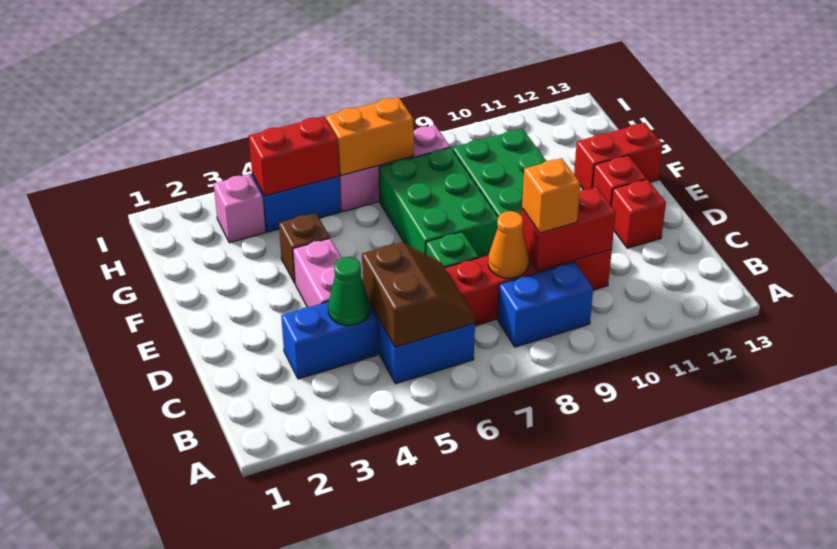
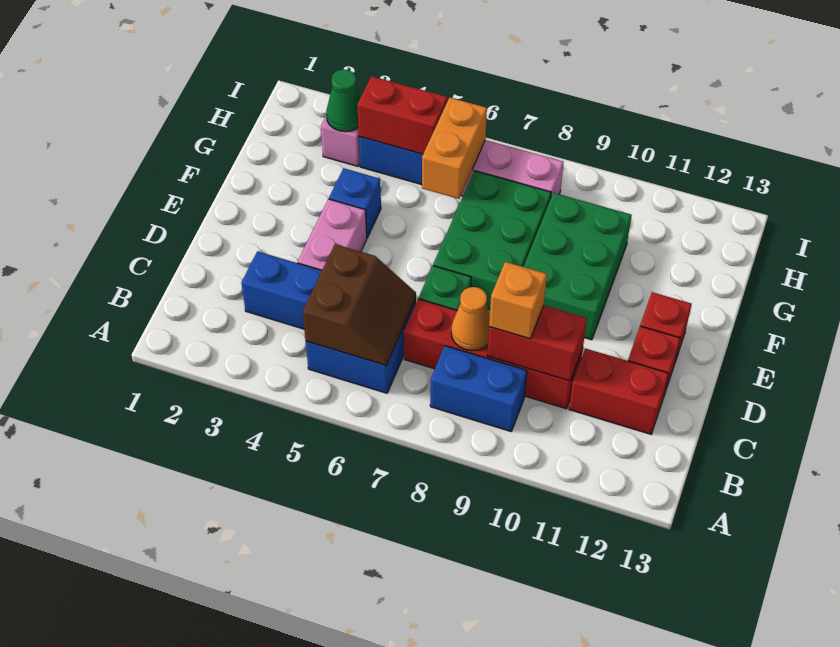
green cone C4 level 2 -> green cone H3 level 2
brown brick F4 level 1 -> blue brick F4 level 1
red brick F12:F13 level 1 -> red brick C11:C12 level 1
orange brick H6:H7 level 2 -> orange brick G6:H6 level 2

